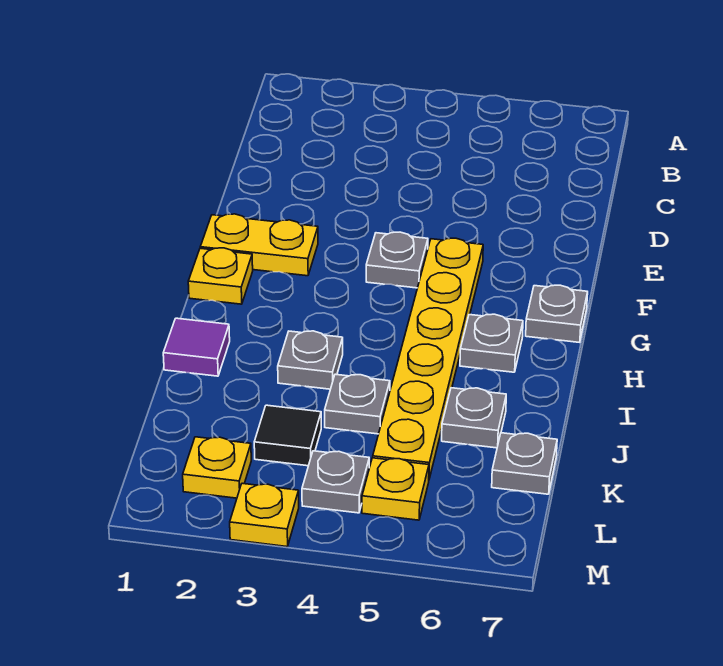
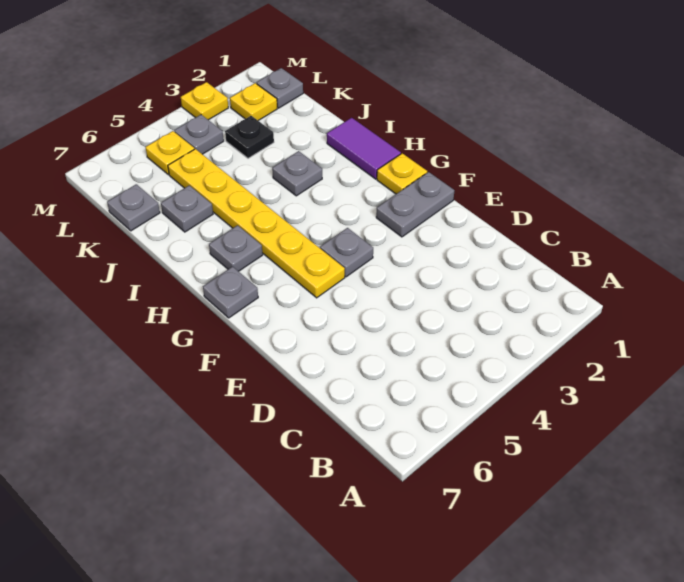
yellow plate F1:F2 level 1 -> grey plate F1:F2 level 1
purple tile I1 level 1 -> purple tile H1:I1 level 1
grey plate J4 level 1 -> grey plate L1 level 1
black tile K3 level 1 -> black plate K3 level 1

